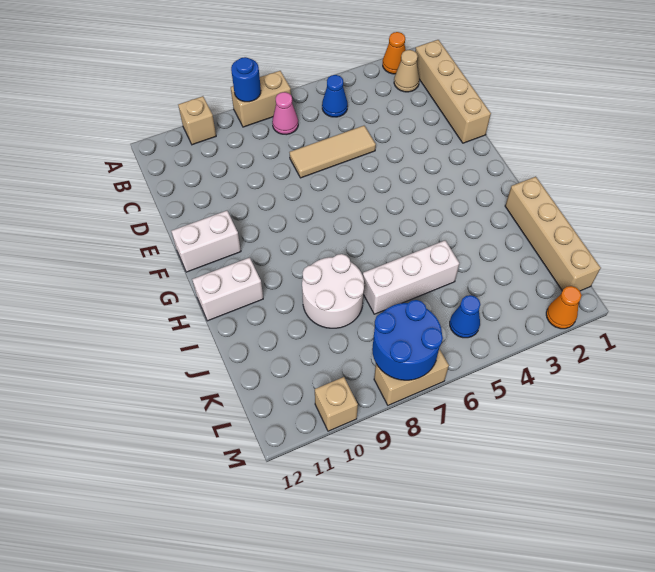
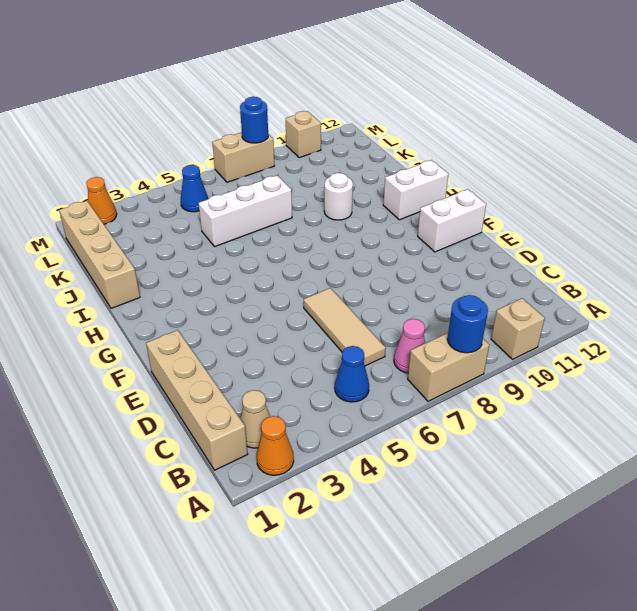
tan tile D5:D7 level 1 -> tan tile C6:E6 level 1
white round brick I8:J9 level 1 -> white round brick I9 level 1
blue round brick L7:M8 level 2 -> blue round brick M8 level 2

